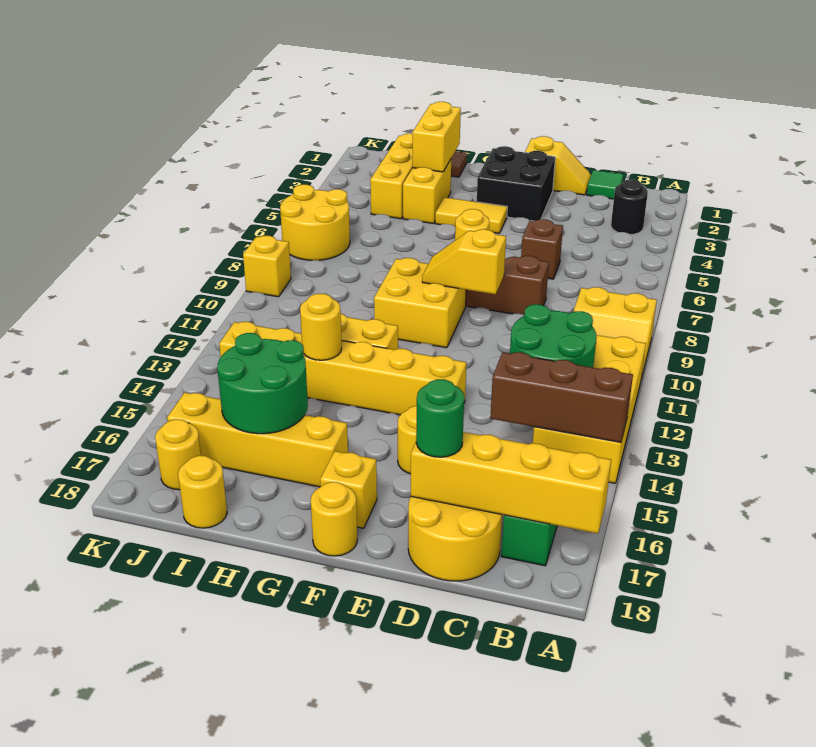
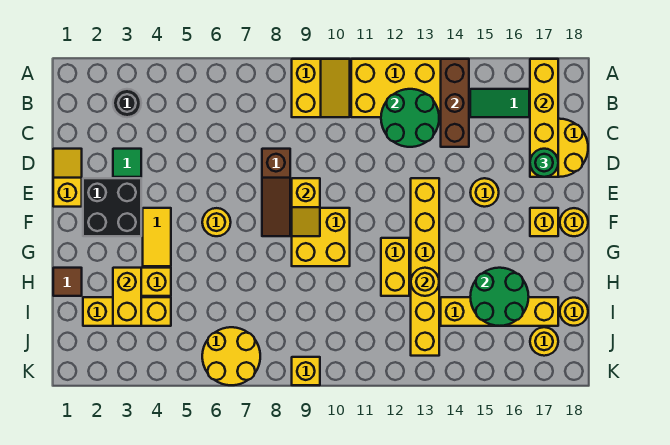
green tile C1 level 1 -> green tile D3 level 1
brown brick D6 level 1 -> none
yellow brick G16:J16 level 1 -> yellow brick I14:I17 level 1
yellow brick H2:H3 level 2 -> yellow brick H3:I3 level 2

